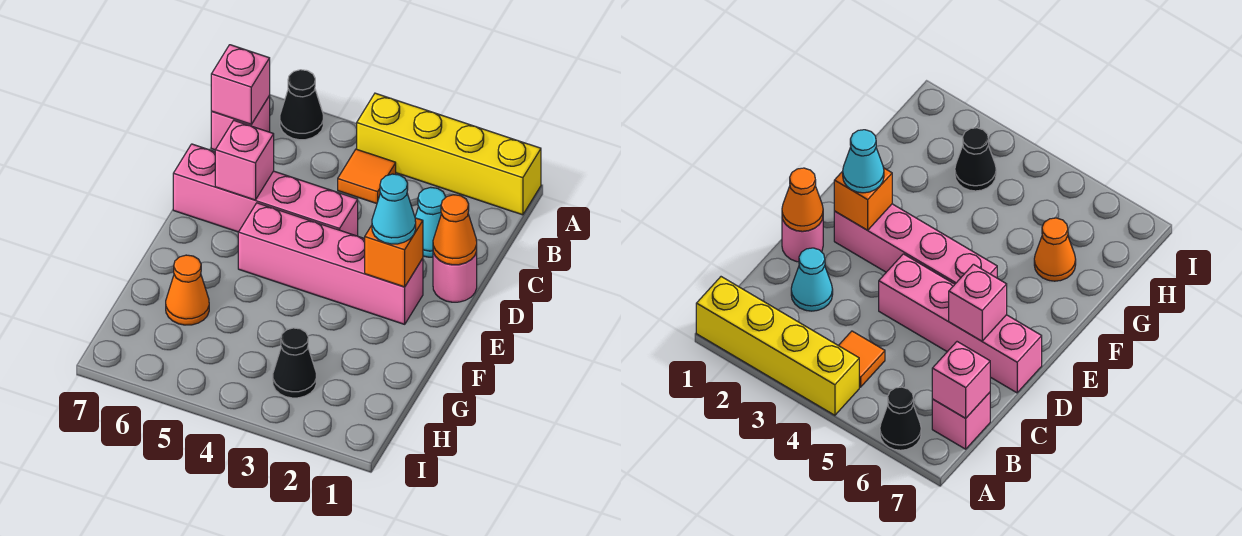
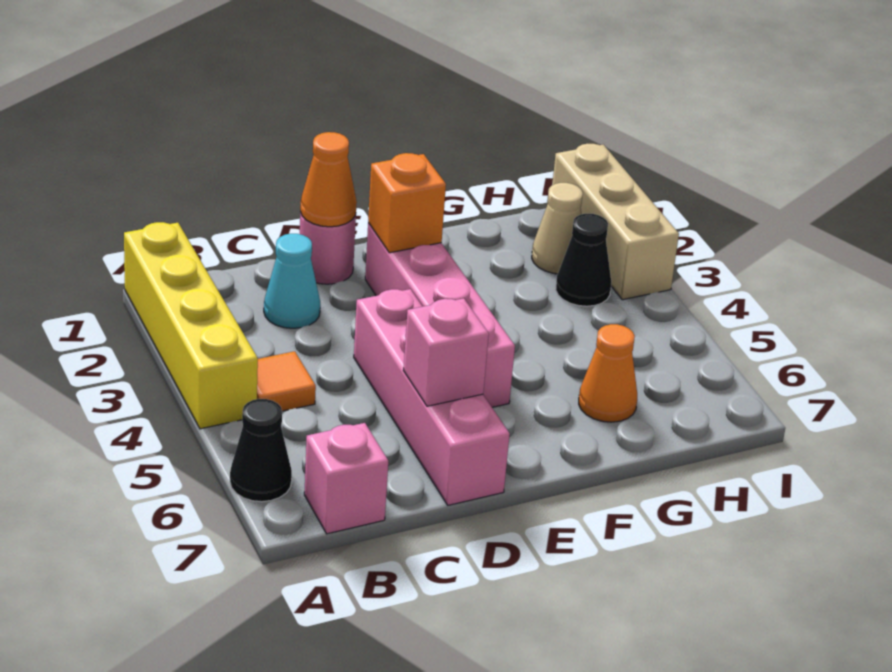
pink brick B7 level 2 -> none
cyan cone E2 level 3 -> none
none -> tan cone H2 level 1
none -> tan brick I1:I3 level 1

